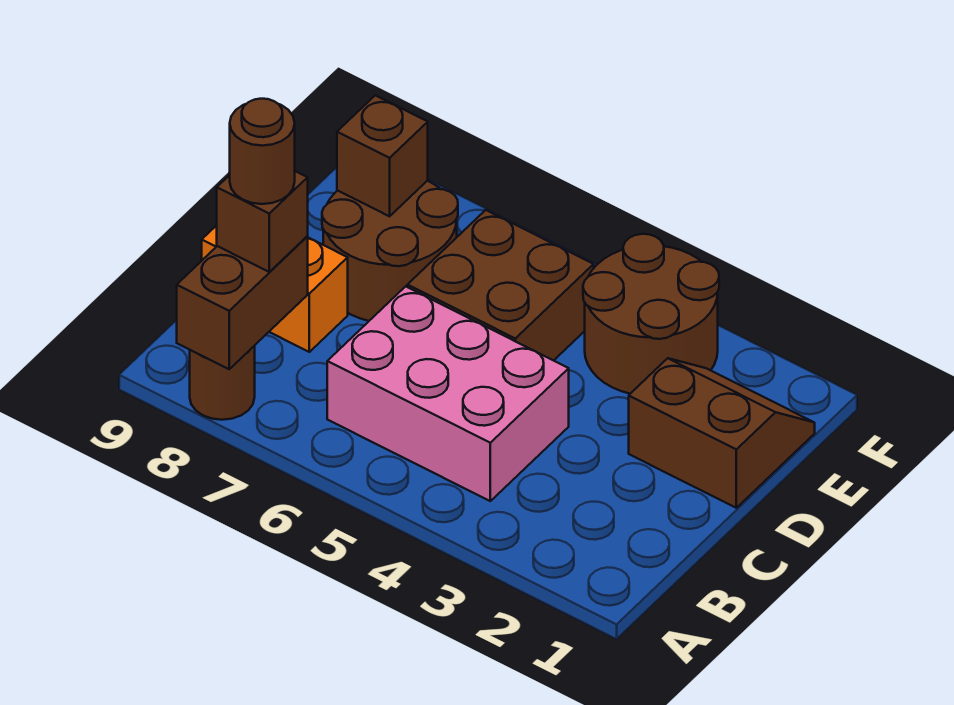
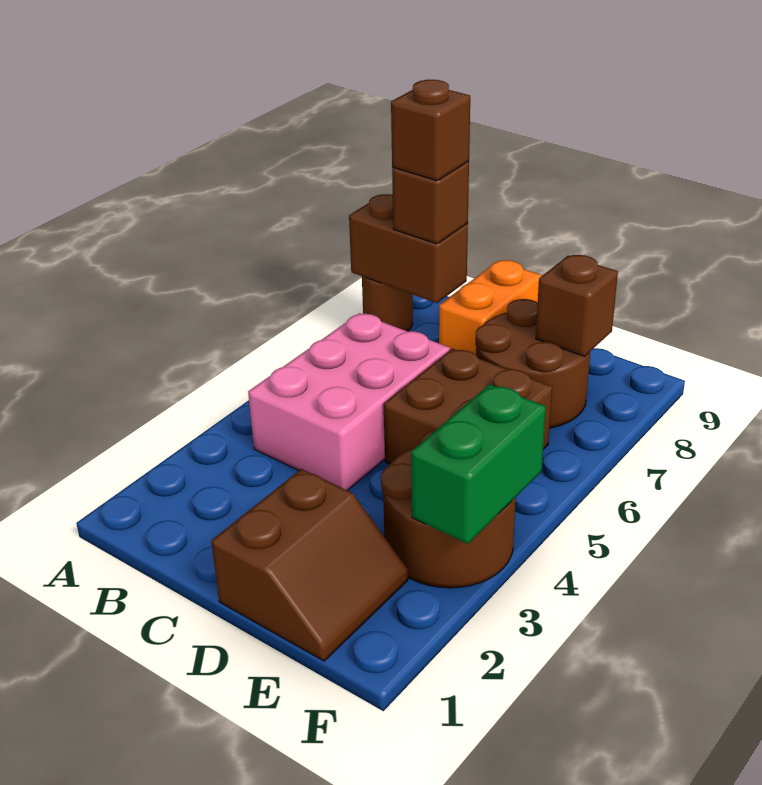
brown round brick B8 level 4 -> brown brick B8 level 4
none -> green brick F3:F4 level 2

